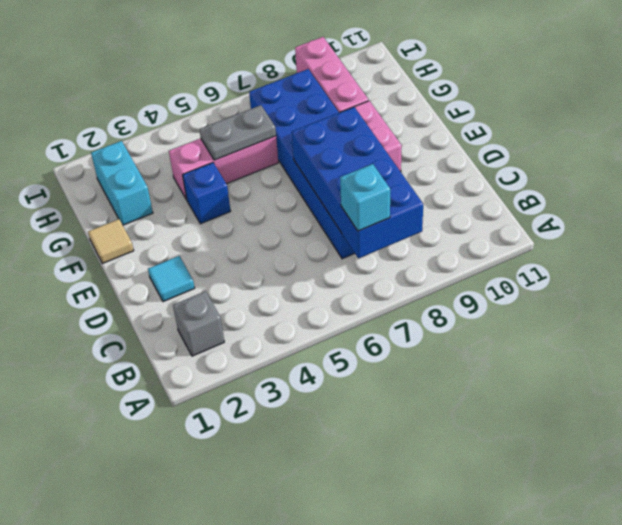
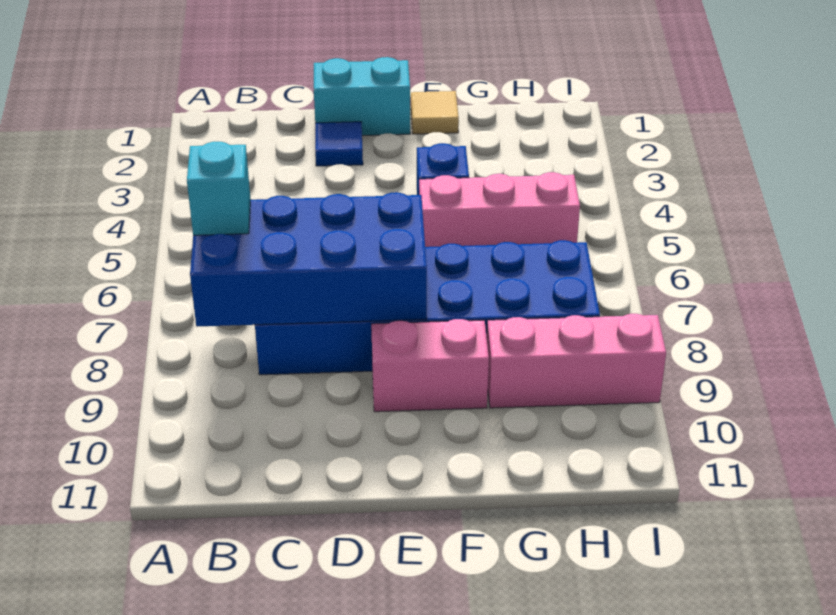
grey brick B2 level 1 -> none
cyan tile D2 level 1 -> blue tile D2 level 1
cyan brick G2:H2 level 1 -> cyan brick D1:E1 level 1
pink brick G4:G6 level 1 -> pink brick F5:H5 level 1
grey plate G5:G6 level 2 -> none

